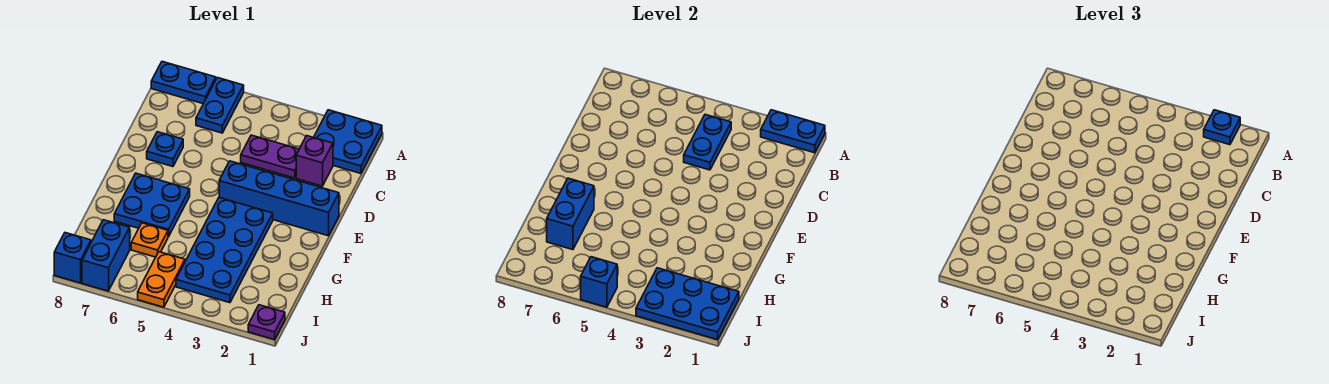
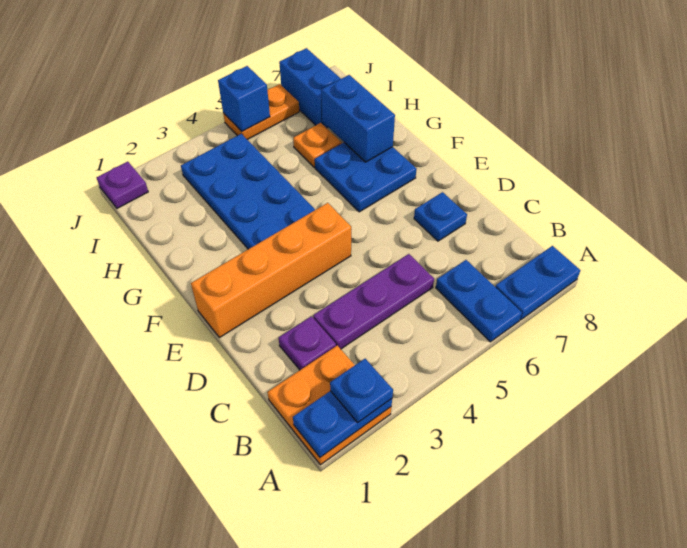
blue plate A1:B2 level 1 -> orange plate A1:B2 level 1
blue plate B4:C4 level 2 -> none
purple brick C2 level 1 -> purple plate C2 level 1
purple plate C3:C4 level 1 -> purple plate C3:C5 level 1
blue brick E1:E4 level 1 -> orange brick E1:E4 level 1
blue plate I1:J3 level 2 -> none
orange plate I5:J5 level 1 -> orange plate J5:J6 level 1
blue brick J8 level 1 -> none

